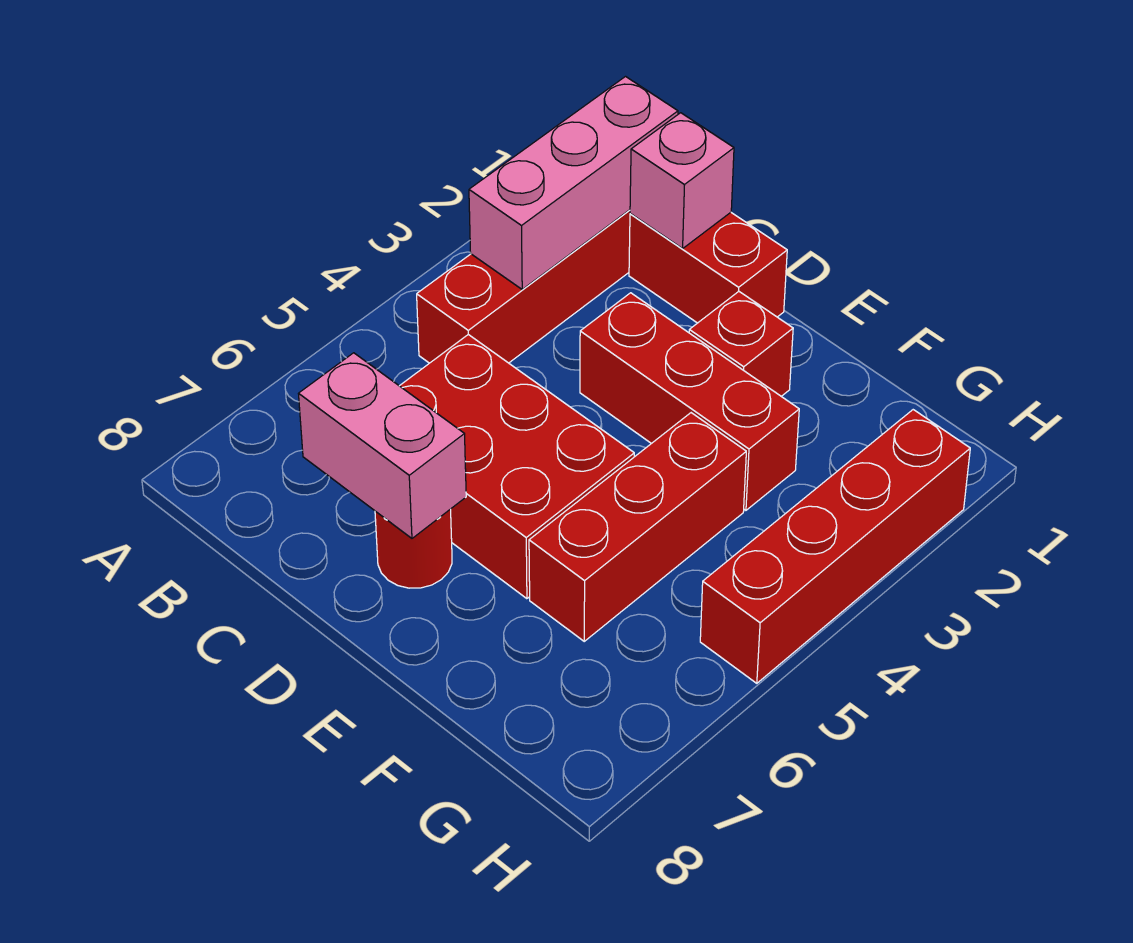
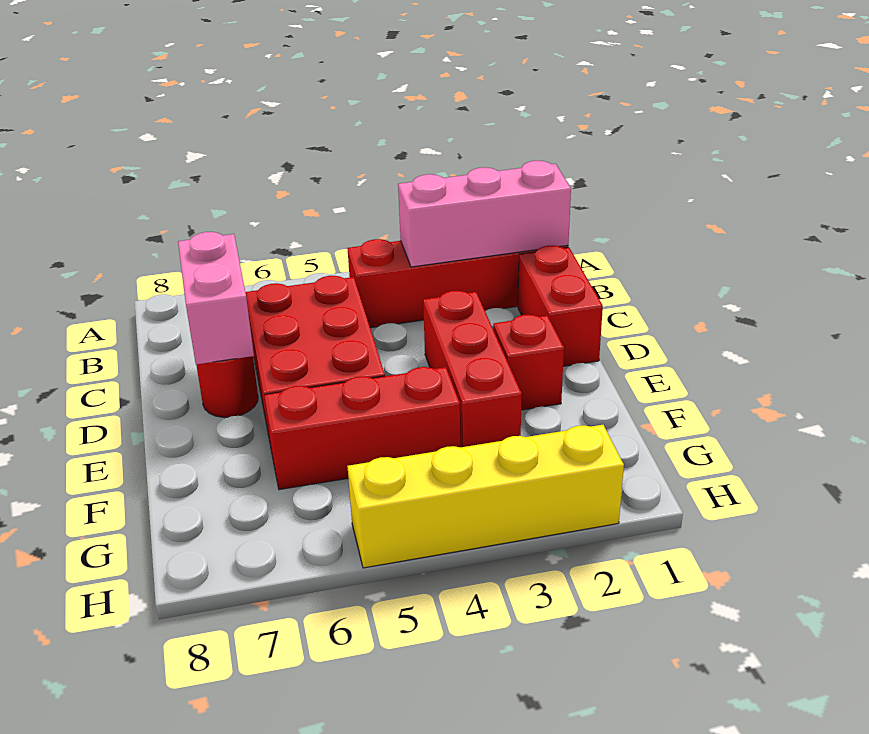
pink brick C1 level 2 -> none
red brick H2:H5 level 1 -> yellow brick H2:H5 level 1

